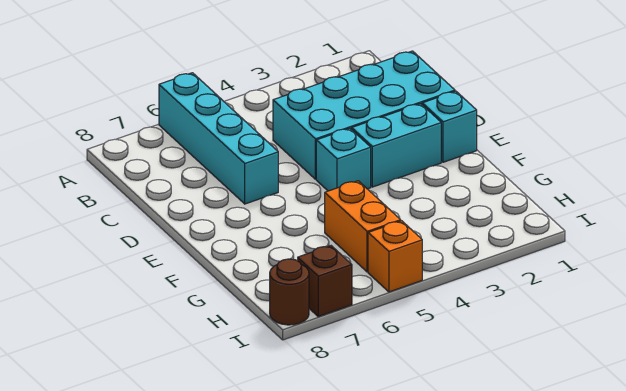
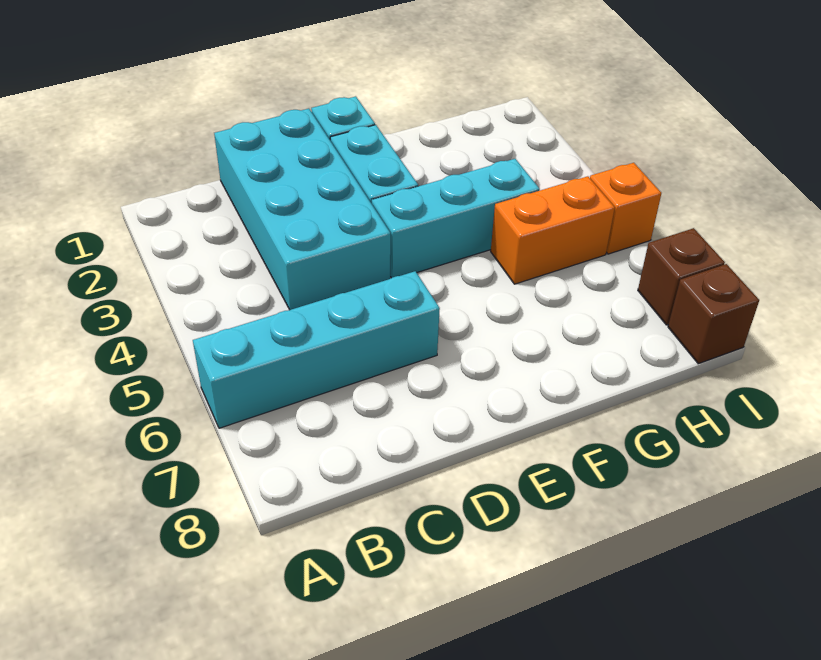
cyan brick E4 level 1 -> cyan brick E4:G4 level 1
brown round brick I8 level 1 -> brown brick I8 level 1

